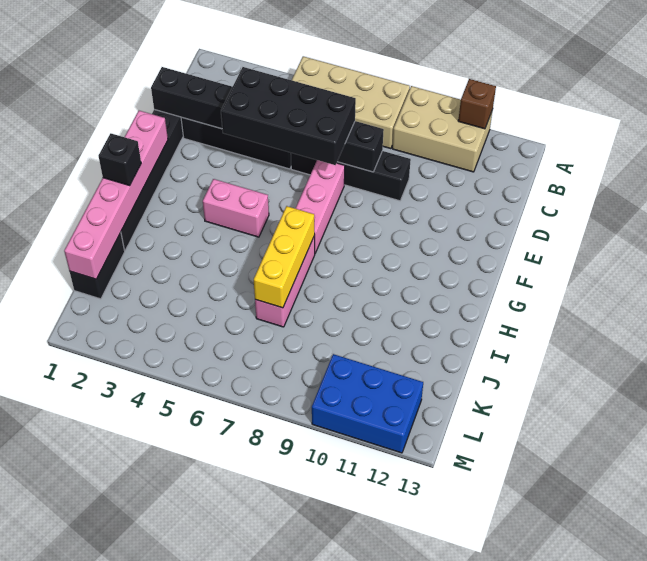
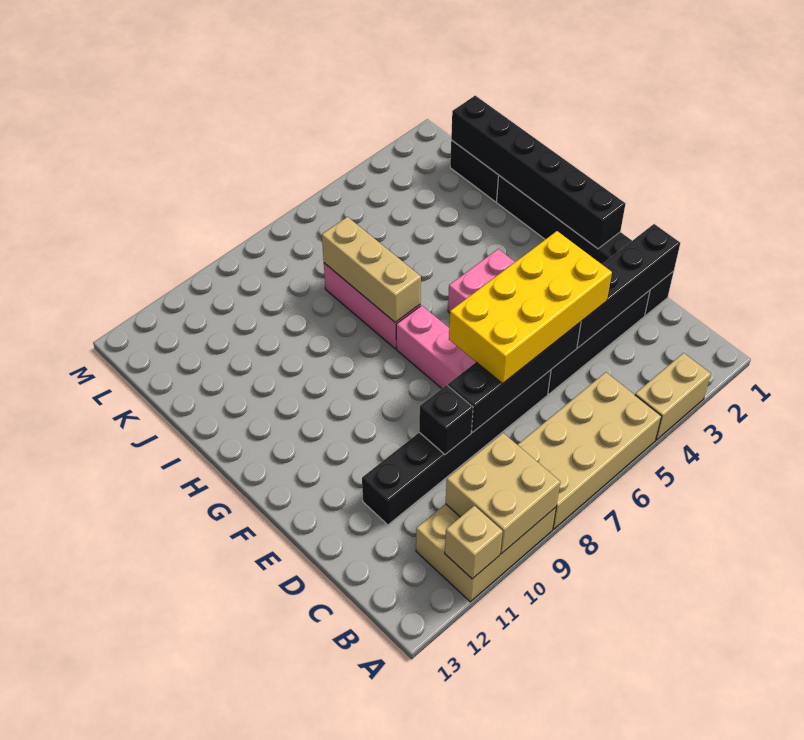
none -> tan brick A3:A4 level 1
none -> tan brick A9:B10 level 2
brown brick A11 level 2 -> tan brick A11 level 2
black brick D4:E7 level 3 -> yellow brick D4:E7 level 3
black brick D6:D9 level 1 -> black brick D6:D11 level 1
pink brick F1:K1 level 2 -> black brick F1:K1 level 2
black brick H1 level 3 -> black brick D9 level 2
yellow brick H7:J7 level 2 -> tan brick H7:J7 level 2
blue brick L10:M12 level 1 -> none

